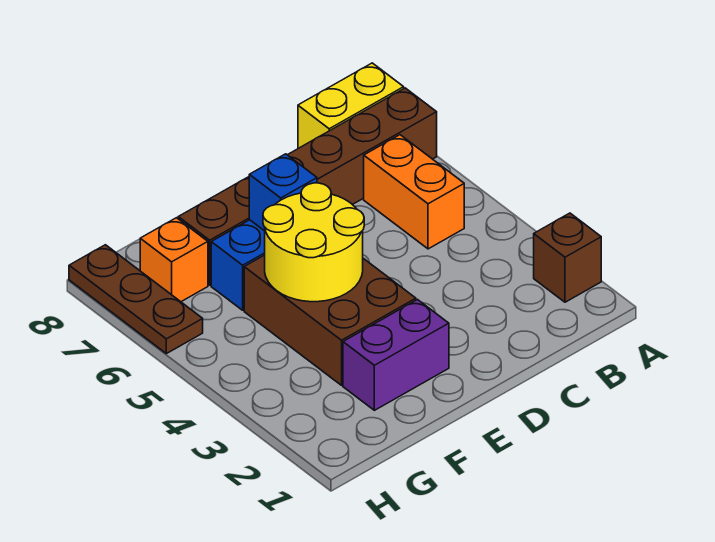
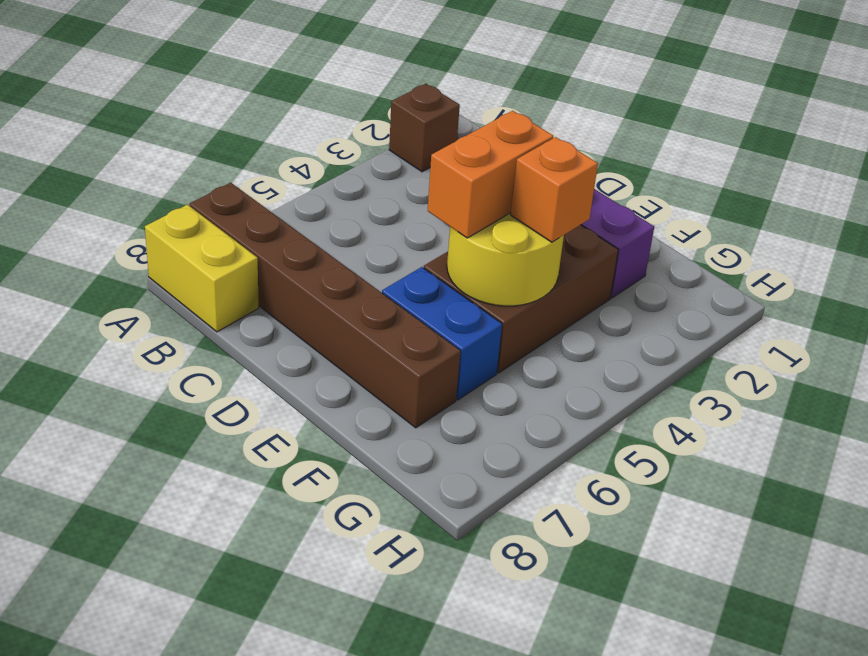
orange brick B5:B6 level 1 -> orange brick E4:E5 level 3
blue brick E6 level 2 -> none
orange brick G7 level 1 -> orange brick F4 level 3
brown plate H6:H8 level 1 -> none

